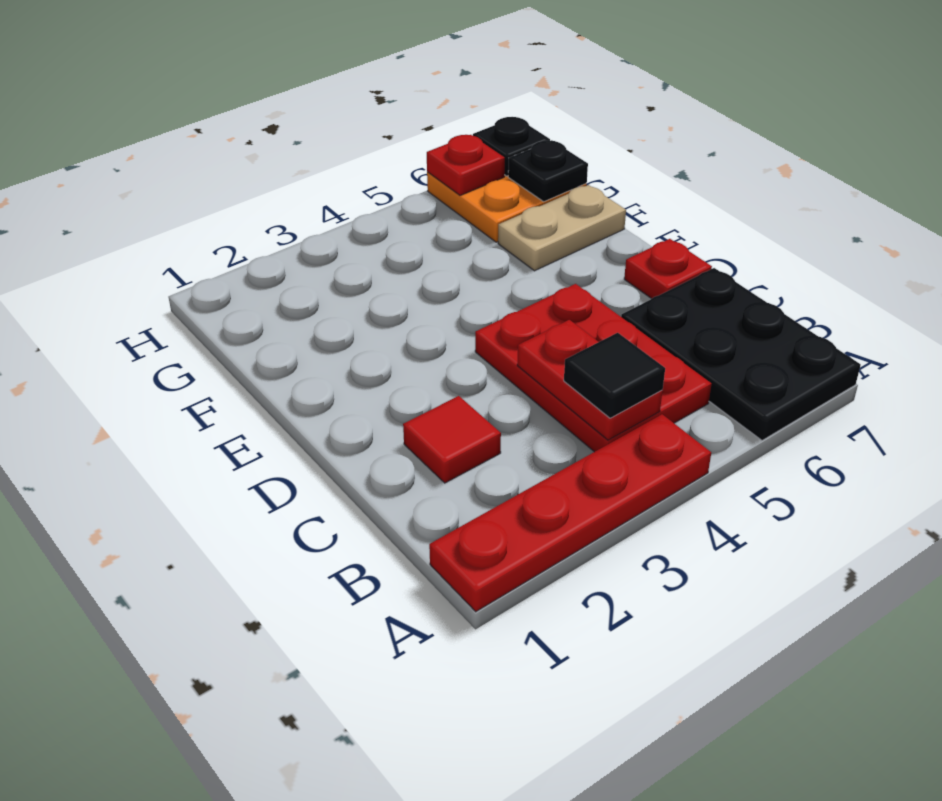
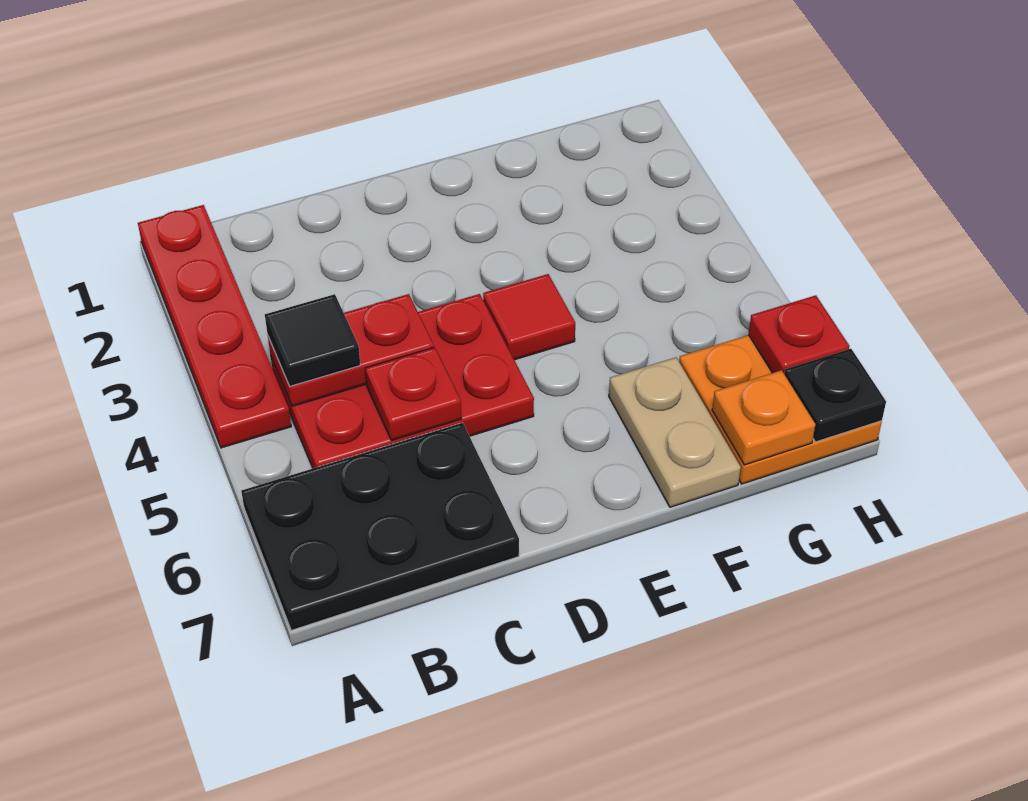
red tile C2 level 1 -> red tile E4 level 1
red plate D7 level 1 -> red plate C5 level 2
black plate G7 level 2 -> orange plate G7 level 2

